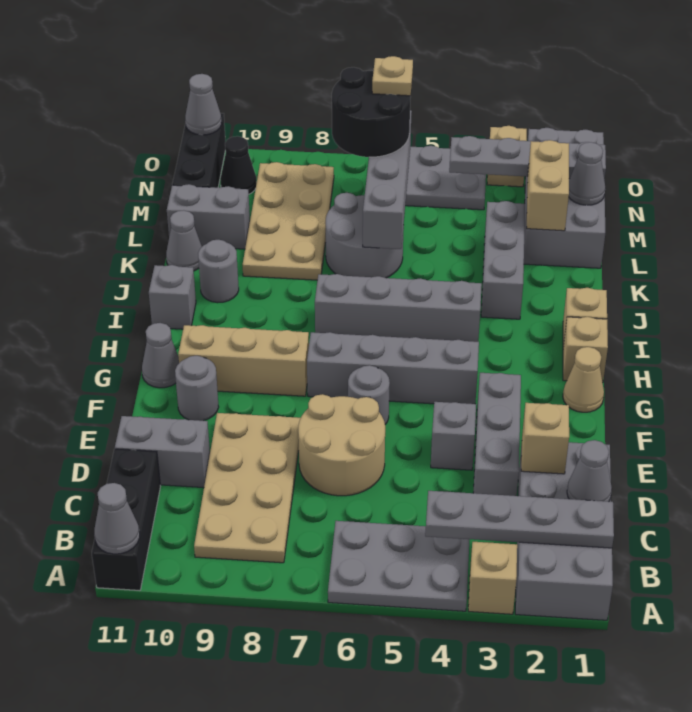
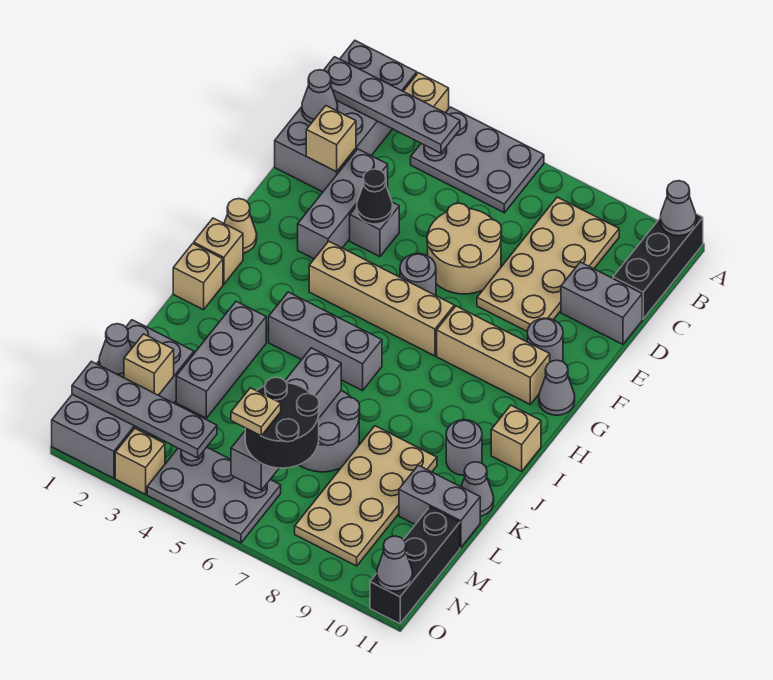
grey brick G4:G7 level 1 -> tan brick G4:G7 level 1
grey brick I4:I7 level 1 -> grey brick I4:I6 level 1
grey brick I11 level 1 -> tan brick I11 level 1
tan brick L2:M2 level 2 -> tan brick M2 level 2
black cone N10 level 1 -> black cone E4 level 2

